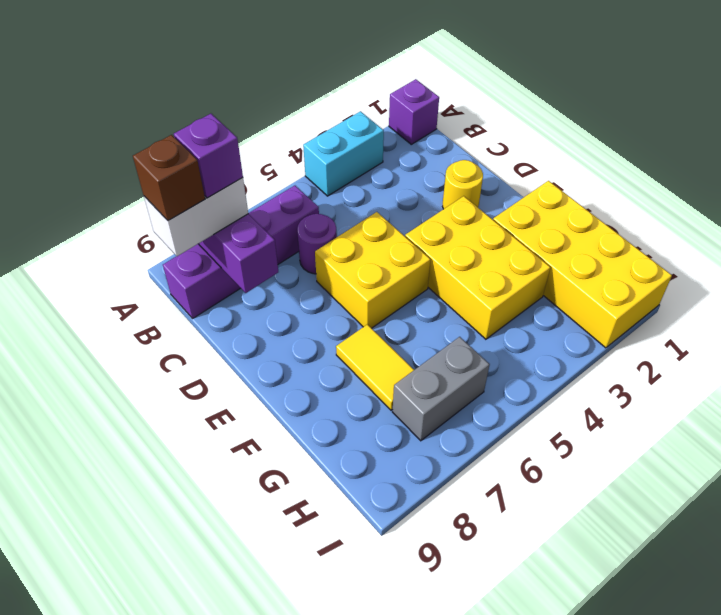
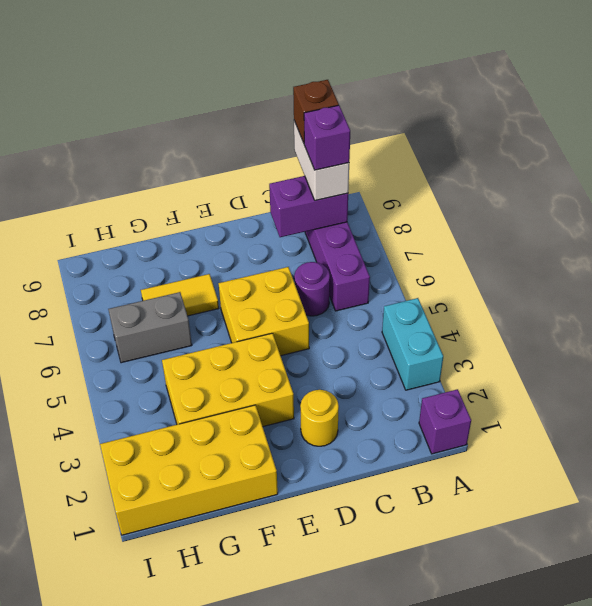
grey brick H6:H7 level 1 -> grey brick G6:H6 level 1

